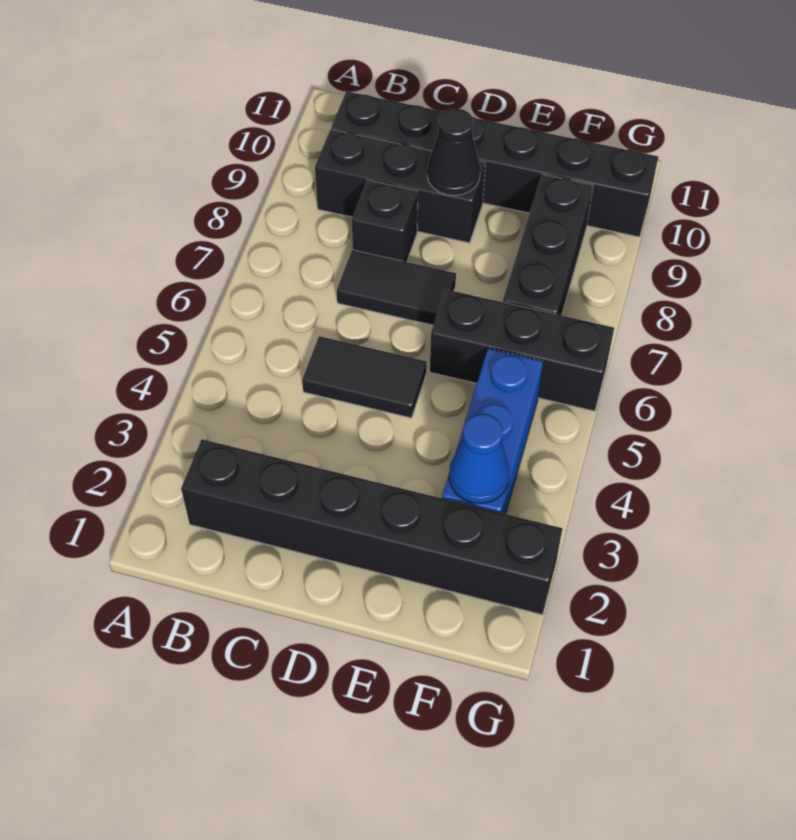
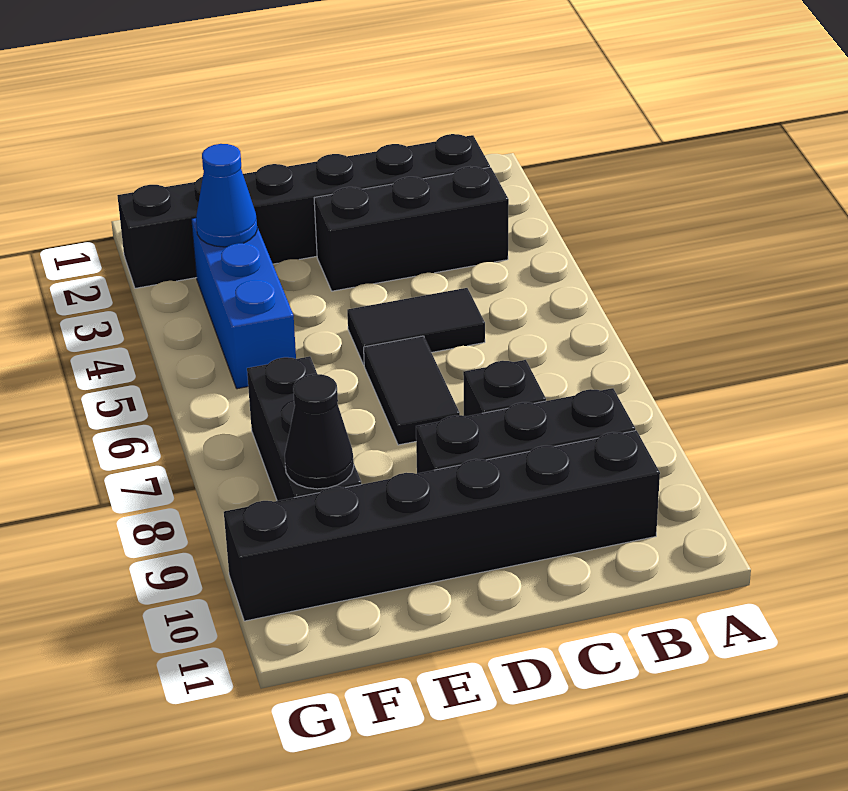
black tile C7:D7 level 1 -> black tile D6:D7 level 1
black cone D9 level 2 -> black cone F9 level 2
black brick E6:G6 level 1 -> black brick B3:D3 level 1

